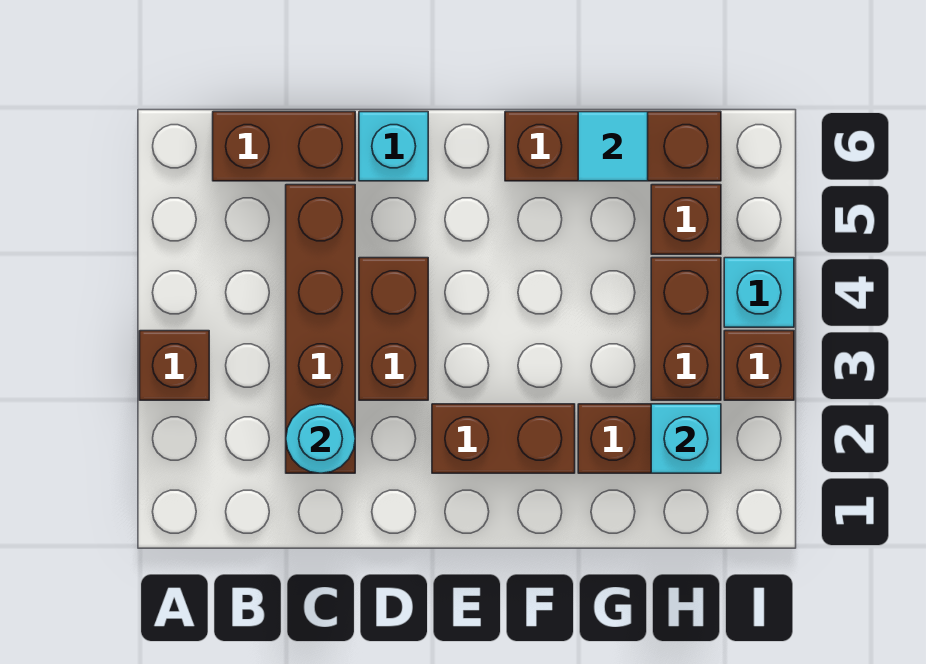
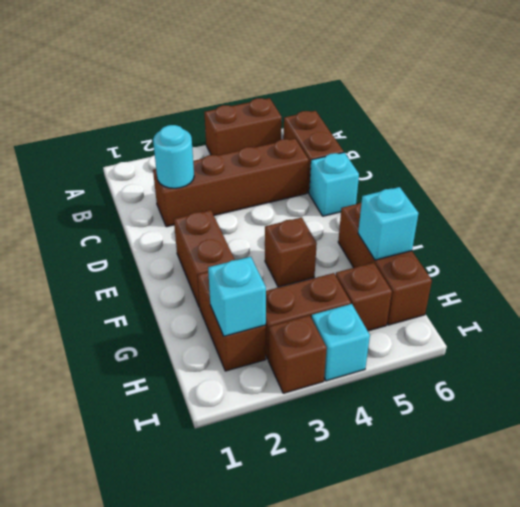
brown brick A3 level 1 -> brown brick F4 level 1
brown brick D3:D4 level 1 -> brown brick A4:A5 level 1
cyan tile G6 level 2 -> cyan brick G6 level 2

